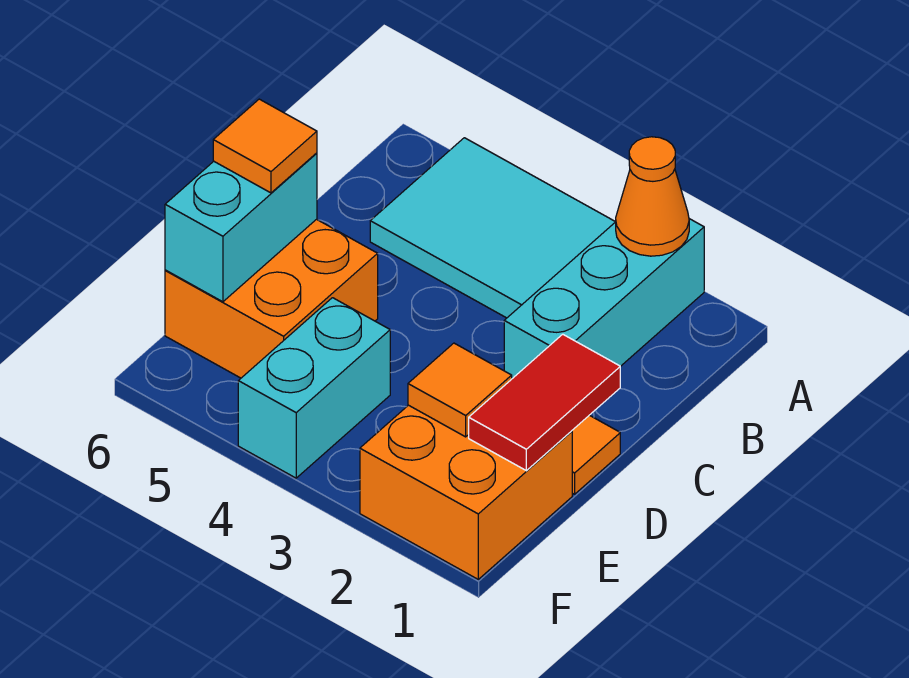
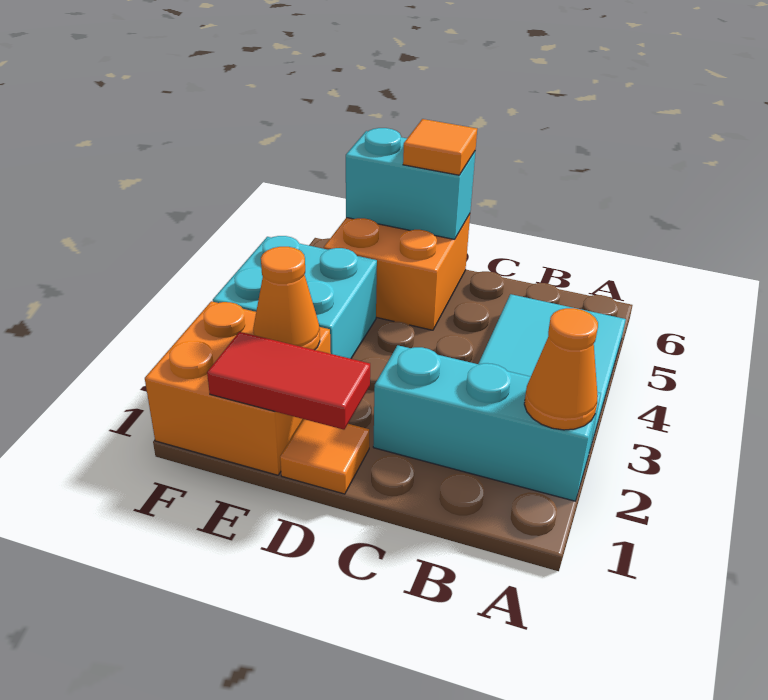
orange tile E2 level 2 -> orange cone E2 level 2
cyan brick E4:F4 level 1 -> cyan brick E3:F4 level 1

